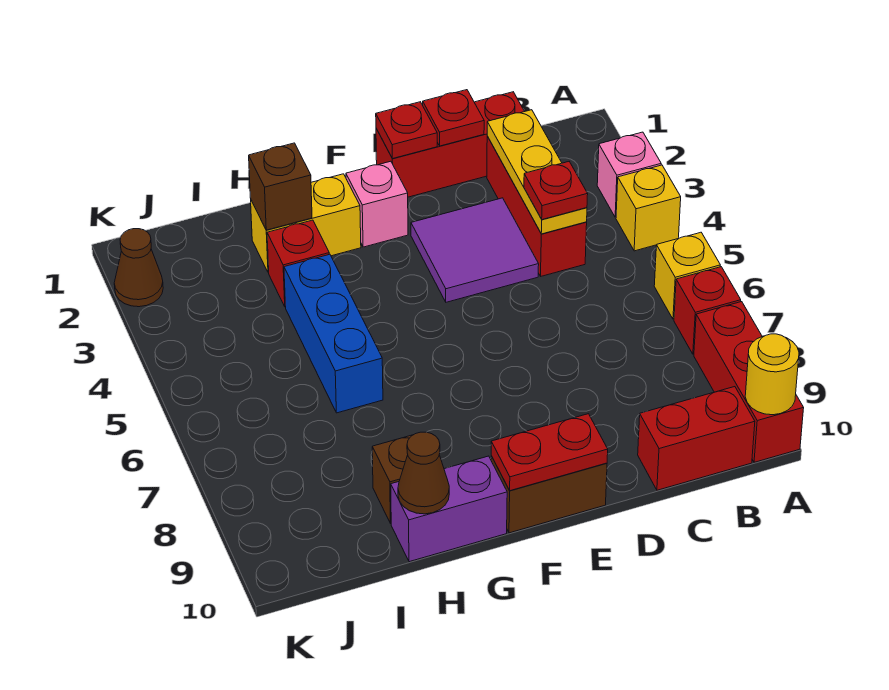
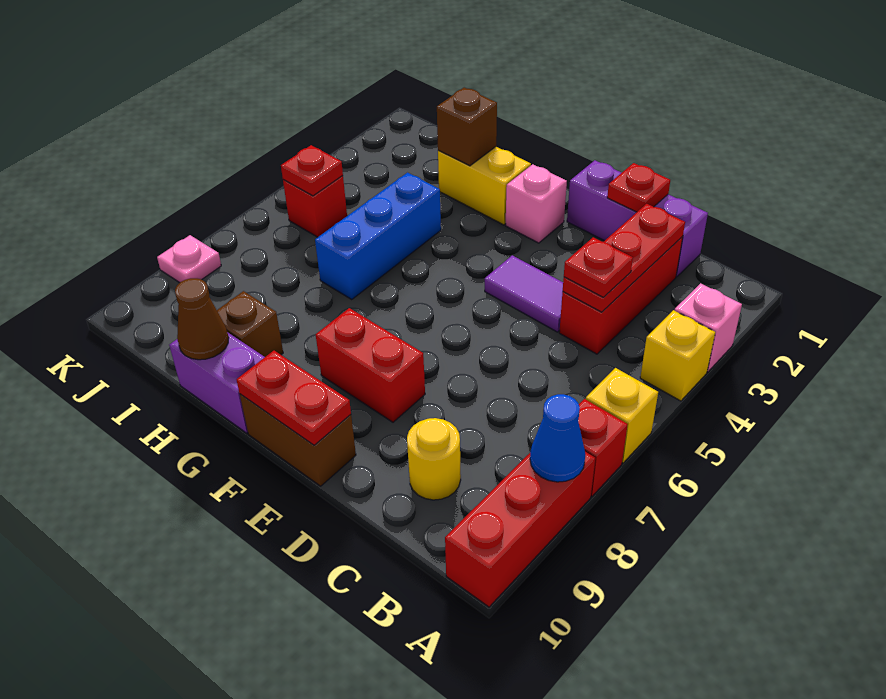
none -> blue cone A8 level 2
yellow round brick A10 level 2 -> yellow round brick C9 level 1
red brick B10:C10 level 1 -> red brick E8:F8 level 1
red brick C1:E1 level 1 -> purple brick C1:E1 level 1
yellow plate C2:C4 level 2 -> red plate C2:C4 level 2
purple tile D3:E4 level 1 -> purple tile D4:E4 level 1
red plate E1 level 2 -> red plate J5 level 2
red brick H3 level 1 -> red brick J5 level 1
brown cone K2 level 1 -> none
none -> pink plate K8 level 1

